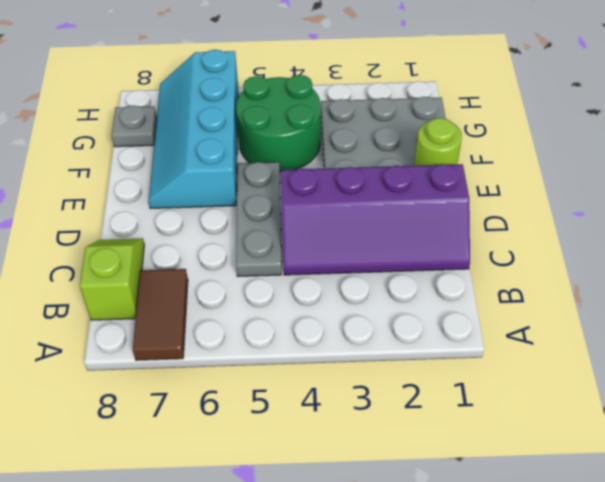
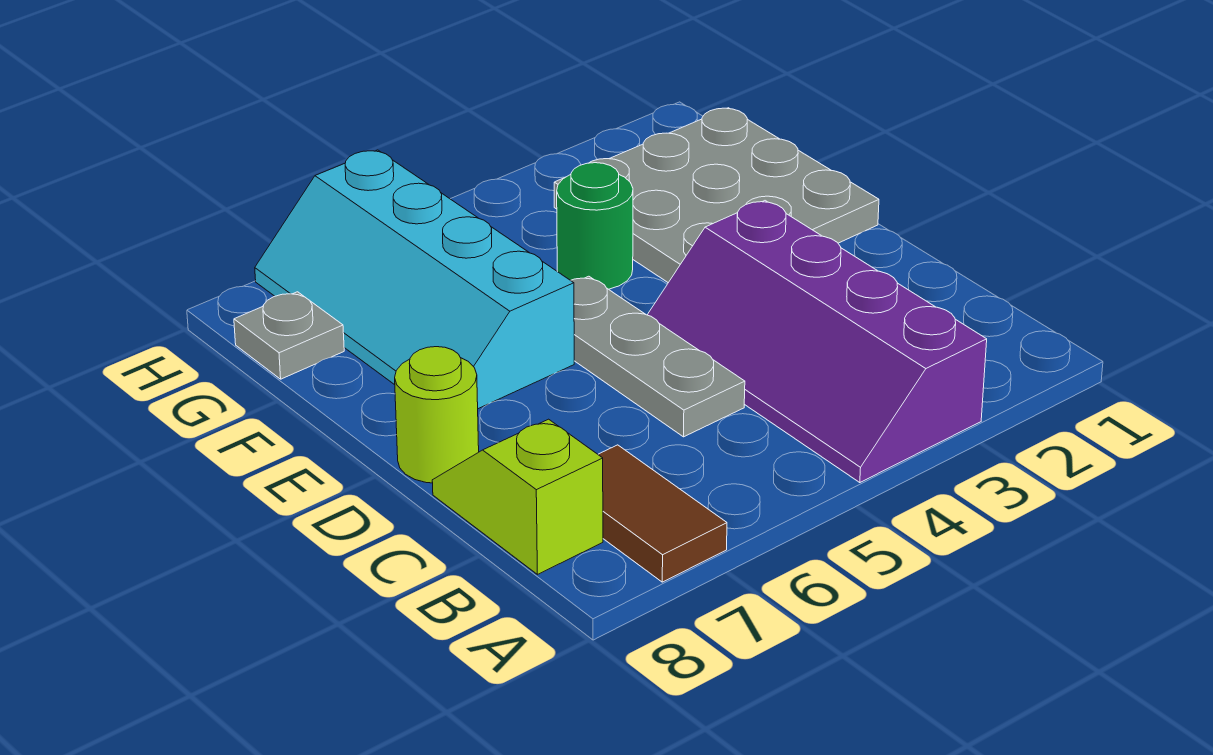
purple slope C1:D4 level 1 top D -> purple slope A3:D4 level 1 top 3
lime round brick E1 level 2 -> lime round brick D8 level 1
green round brick F4:G5 level 1 -> green round brick F4 level 1

